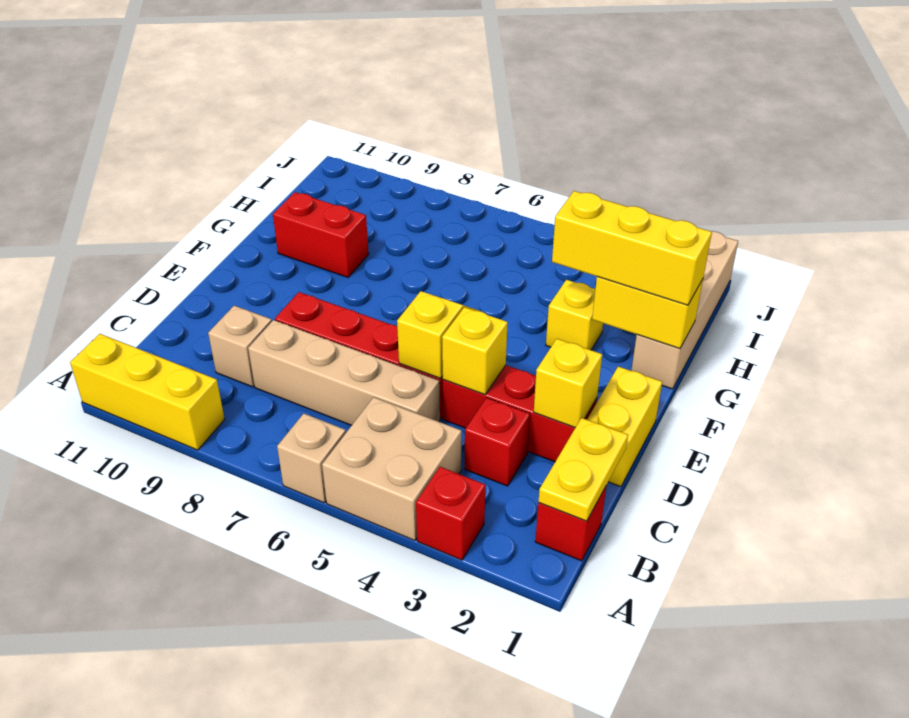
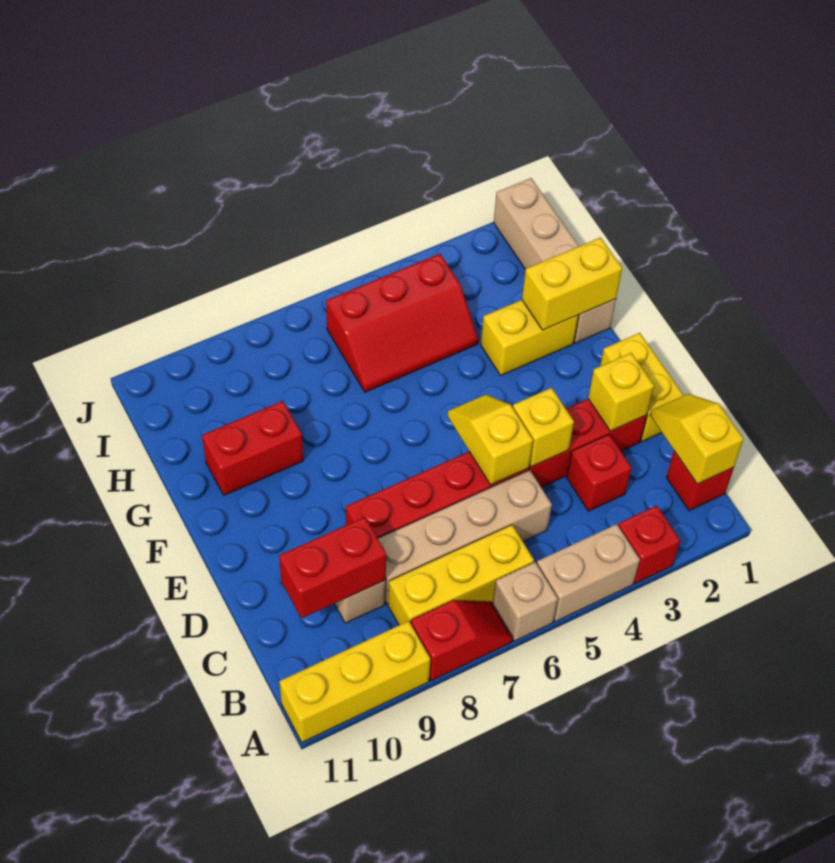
tan brick A4:B5 level 1 -> tan brick A4:A5 level 1
none -> red slope A7:A8 level 1 top 8
yellow plate B1:C1 level 2 -> yellow slope B1:C1 level 2 top B
none -> red brick C9:C10 level 2
yellow brick G1:G3 level 3 -> yellow brick B6:B8 level 1
yellow brick G3 level 1 -> yellow brick G2:G3 level 1
none -> red slope H4:I6 level 1 top I

